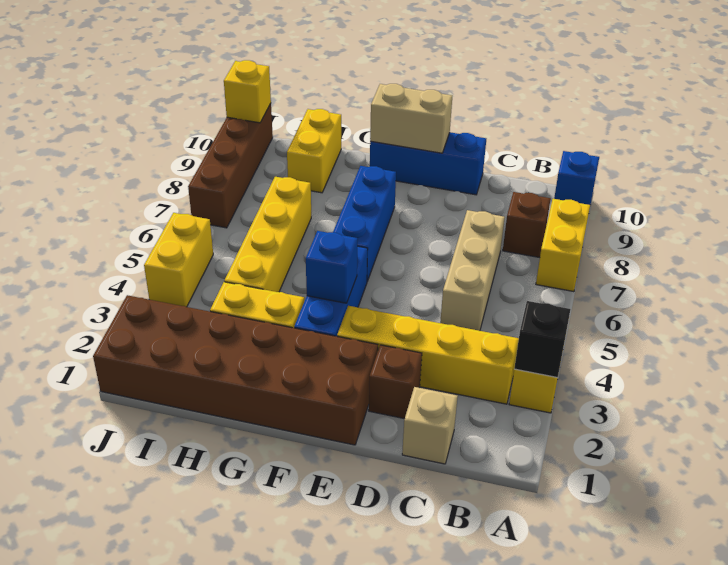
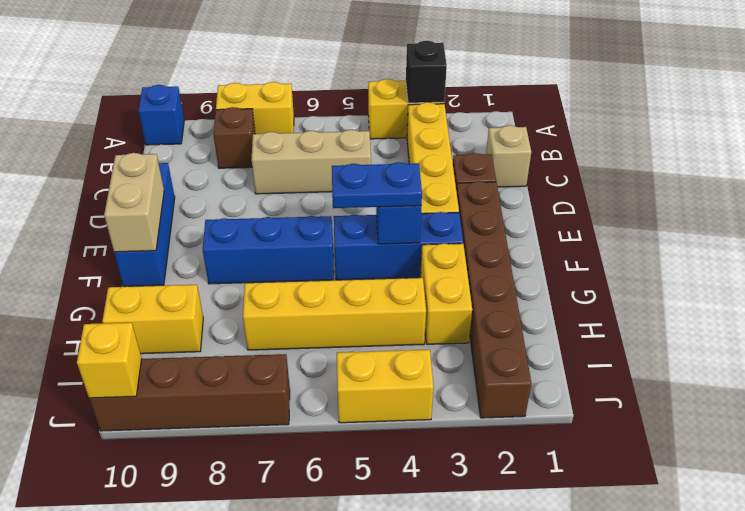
brown brick E1:J2 level 1 -> brown brick E2:J2 level 1
none -> blue plate F4:F5 level 3

